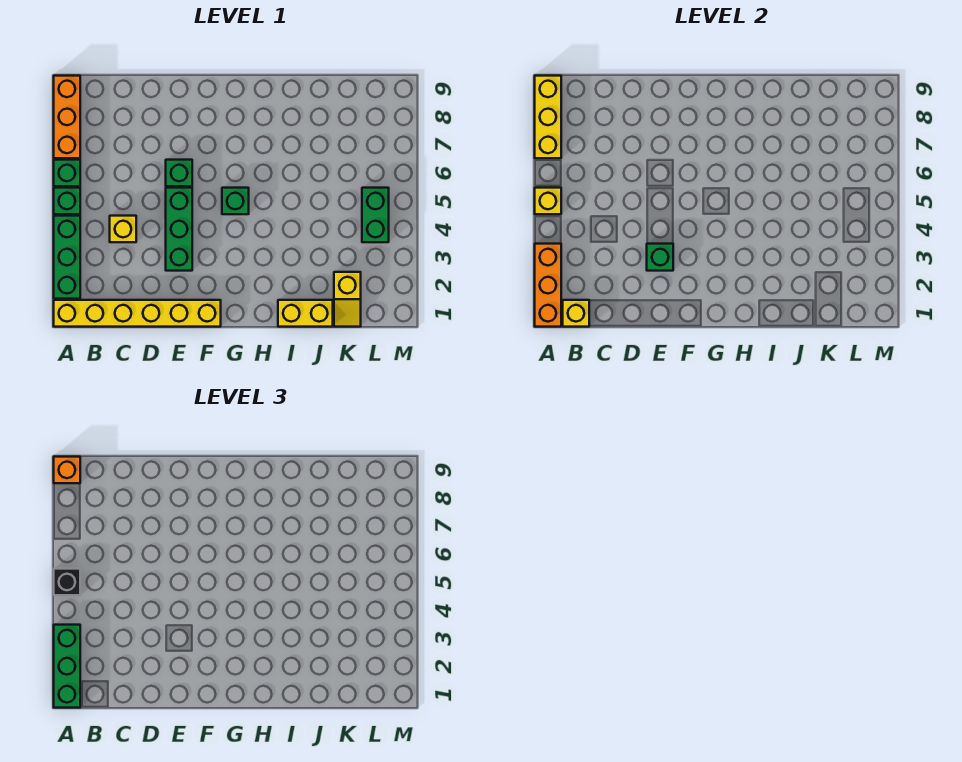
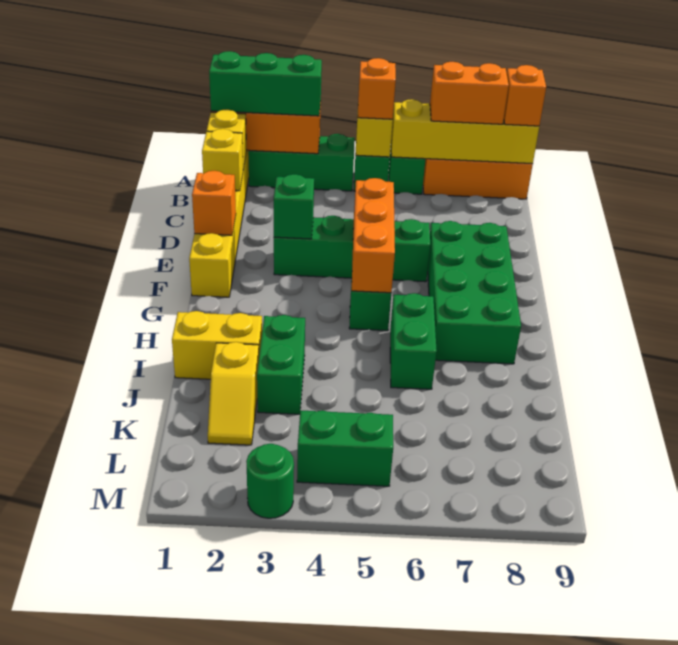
black brick A5 level 3 -> orange brick A5 level 3
yellow brick A7:A9 level 2 -> yellow brick A6:A9 level 2
none -> orange brick A7:A8 level 3
yellow brick C4 level 1 -> yellow brick C1 level 2
none -> orange brick E1 level 2
none -> orange brick E5:G5 level 2
none -> green brick E7:H8 level 1
none -> green brick H6:I6 level 1
yellow brick I1:J1 level 1 -> yellow brick I1:I2 level 1
none -> green brick I3:J3 level 1
yellow slope K1:K2 level 1 top 2 -> yellow slope J2:K2 level 1 top J
none -> green round brick M3 level 1

